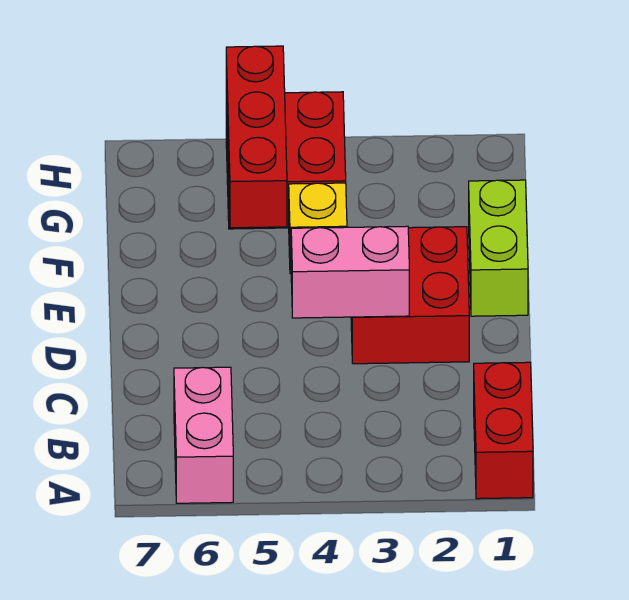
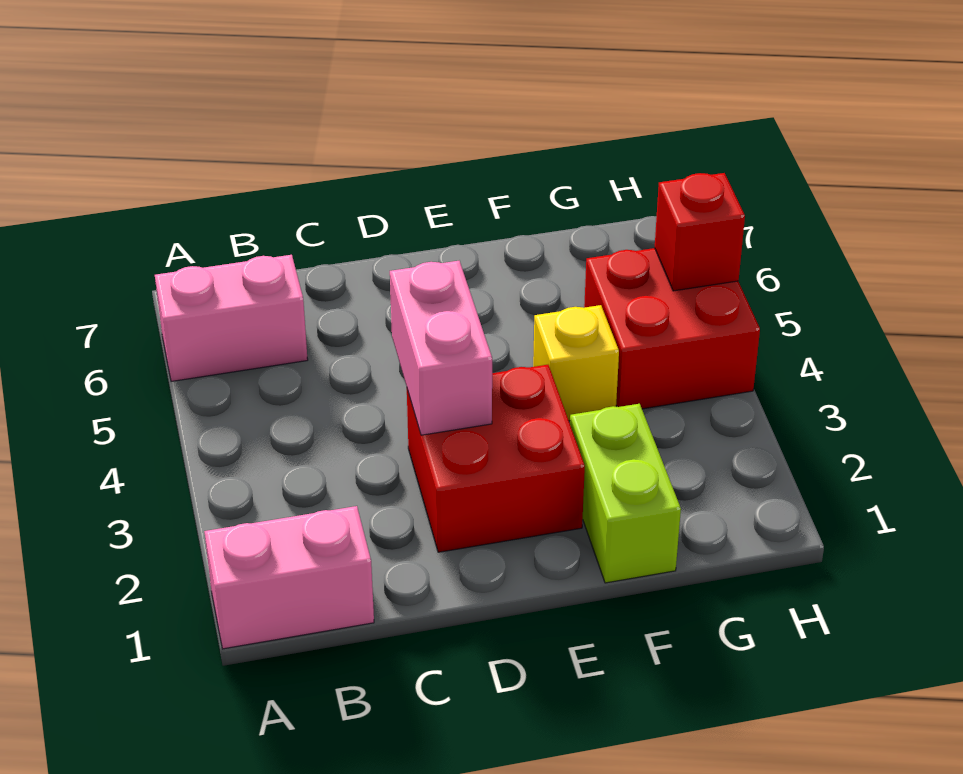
red brick A1:B1 level 1 -> pink brick A1:B1 level 1
lime brick E1:F1 level 1 -> lime brick F1:F2 level 1
red brick F5:H5 level 2 -> red brick H5 level 2

